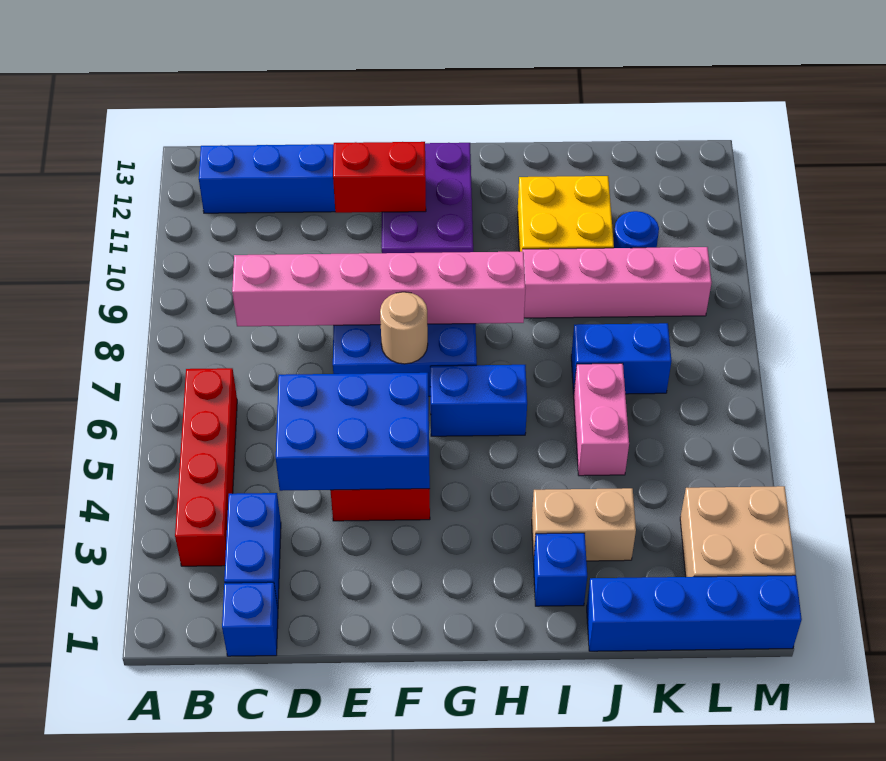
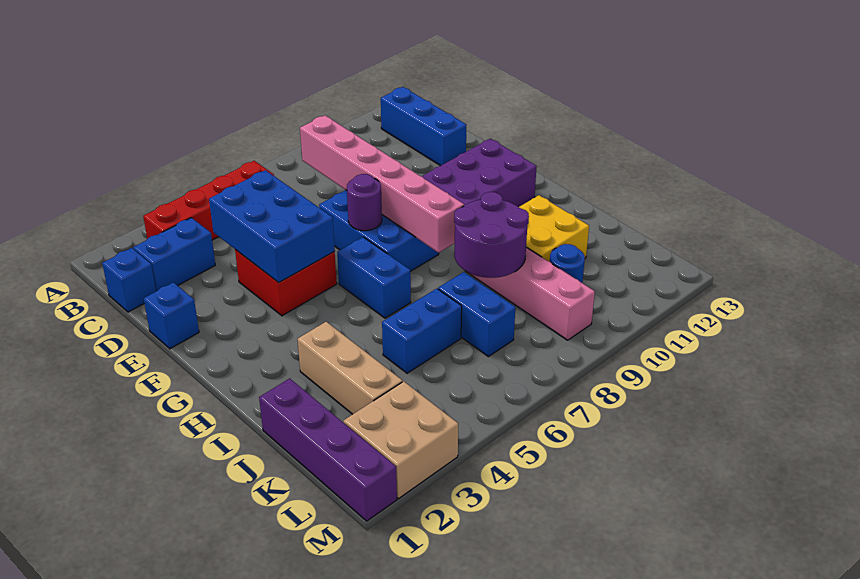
red brick E11:F11 level 2 -> none
tan round brick F7 level 2 -> purple round brick F7 level 2
blue brick I2 level 1 -> blue brick E1 level 1
tan brick I3:J3 level 1 -> tan brick I3:K3 level 1
none -> purple round brick I8:J9 level 2
blue brick J1:M1 level 1 -> purple brick J1:M1 level 1
pink brick J5:J6 level 1 -> blue brick J5:J6 level 1

